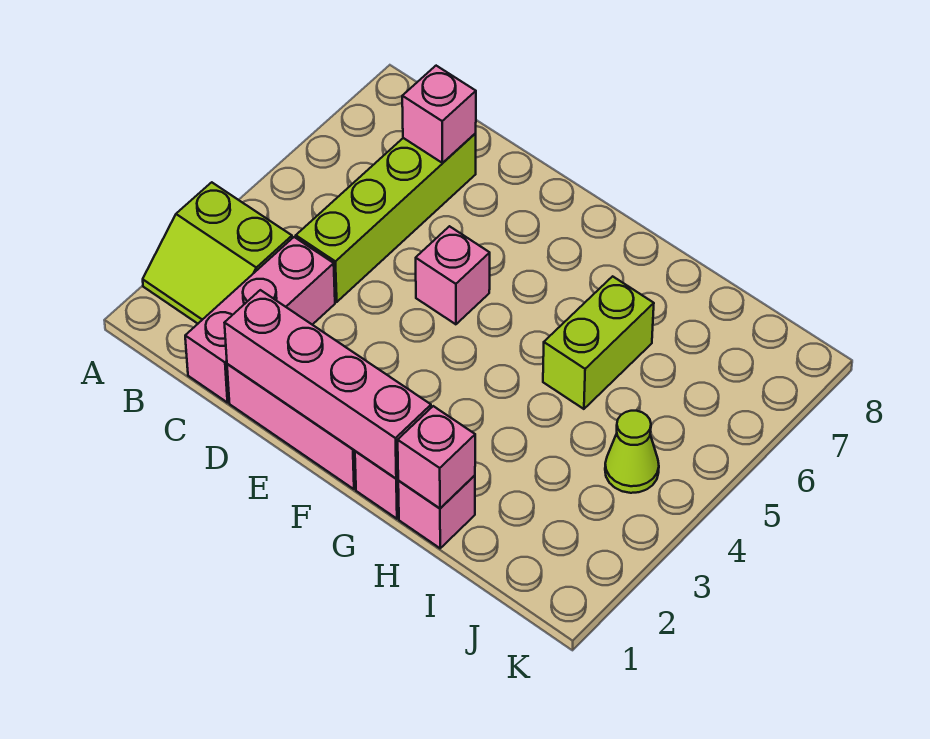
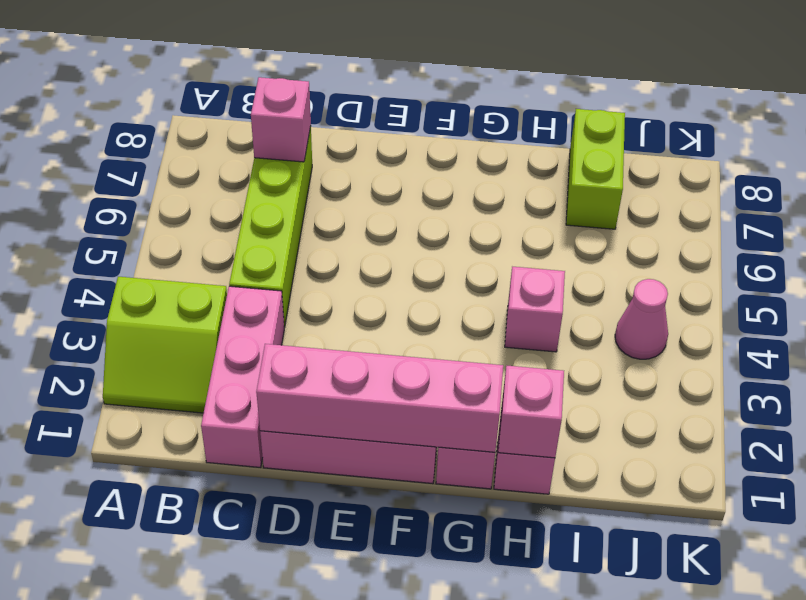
pink brick E5 level 1 -> pink brick H4 level 1
lime brick H5:H6 level 1 -> lime brick I7:I8 level 1
lime cone J4 level 1 -> pink cone J4 level 1

